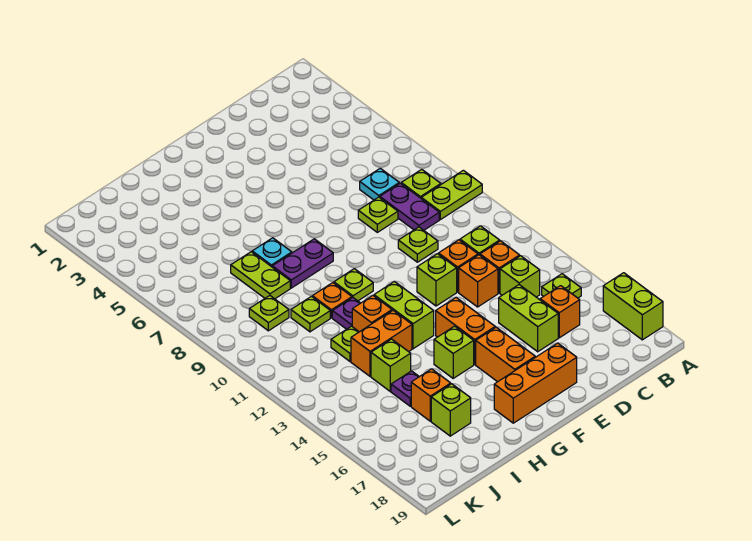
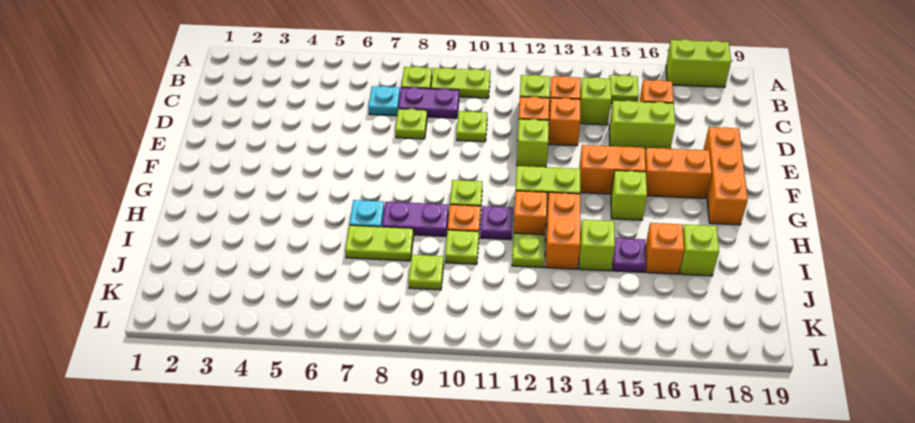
lime plate A9:B9 level 1 -> lime plate B9:B10 level 1
purple plate G8:H8 level 1 -> purple plate H8:H9 level 1

